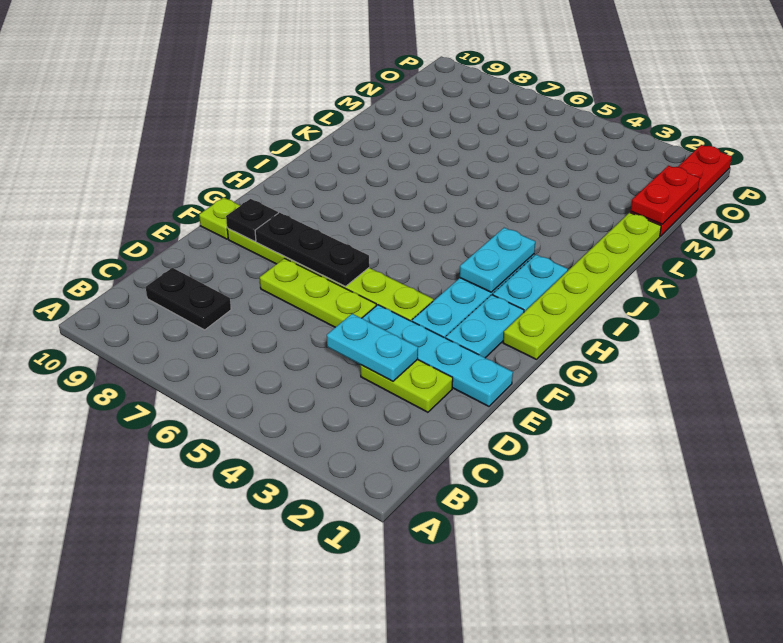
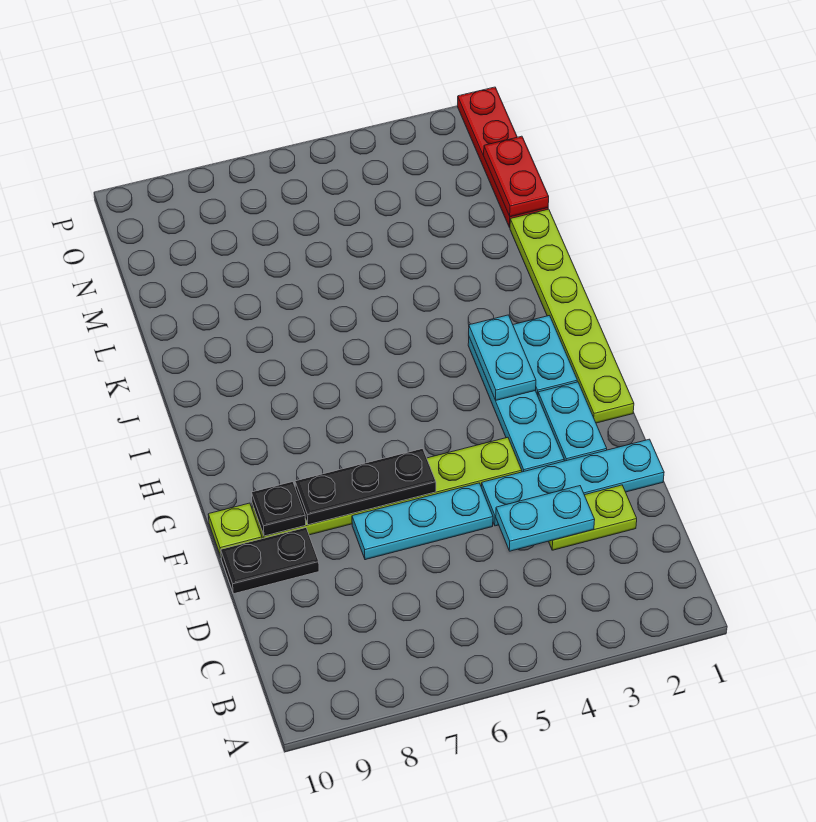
black plate C8:C9 level 1 -> black plate E9:E10 level 1
lime plate E5:E7 level 1 -> cyan plate E5:E7 level 1

